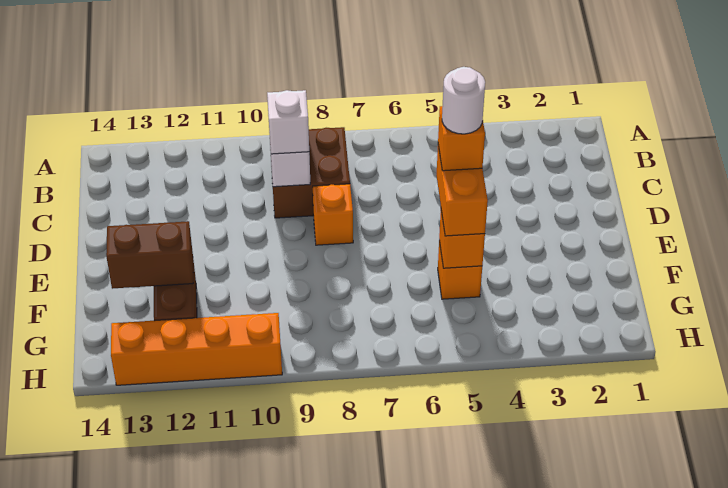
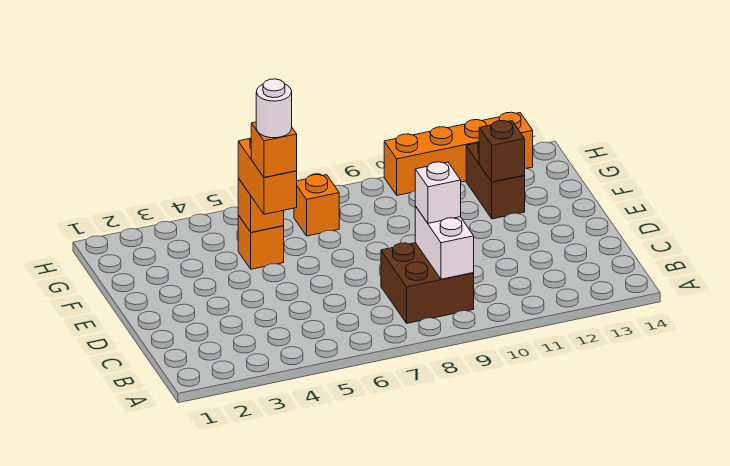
orange brick D8 level 1 -> orange brick G7 level 1
brown brick F12:F13 level 2 -> brown brick F12 level 2

